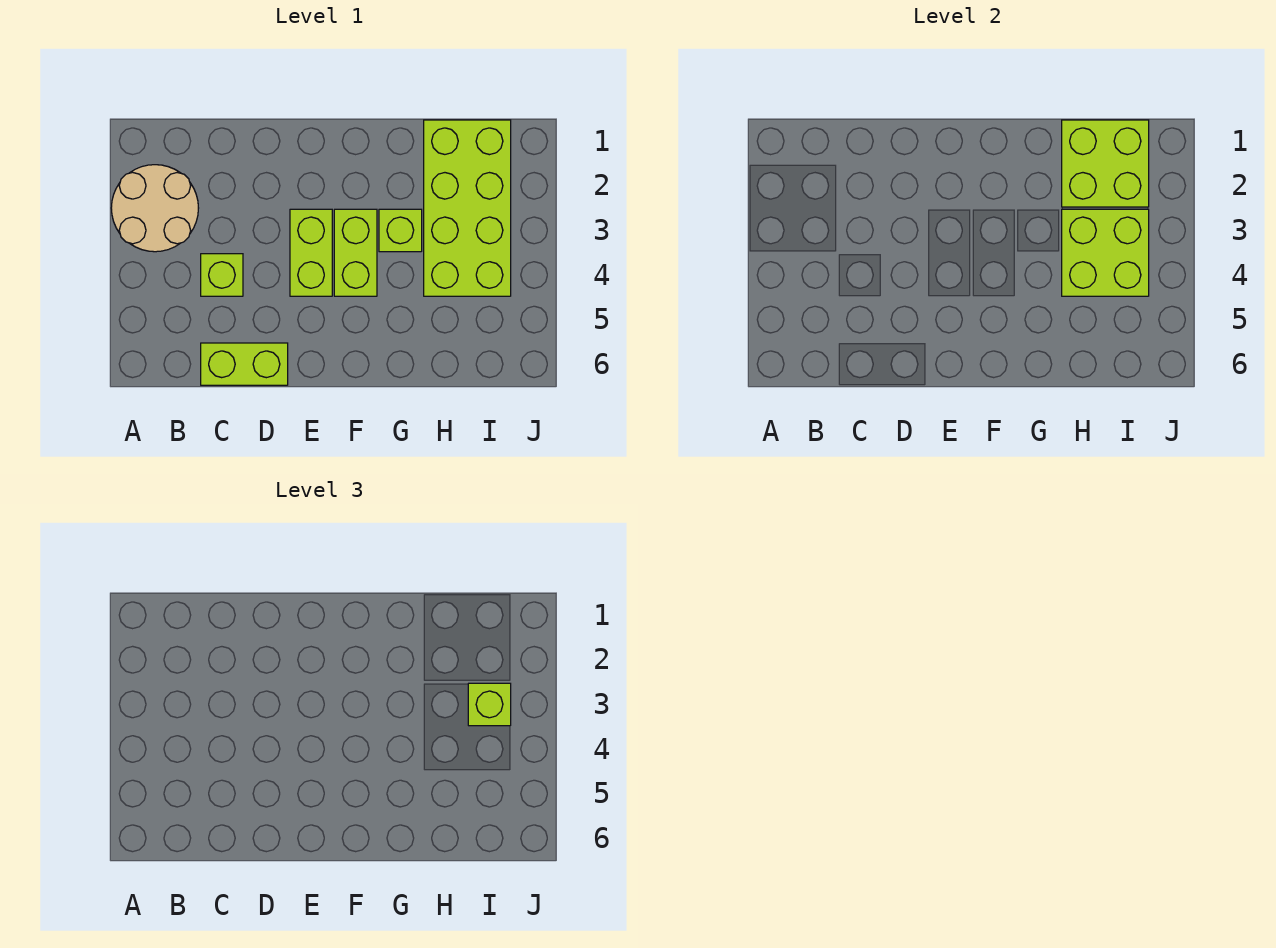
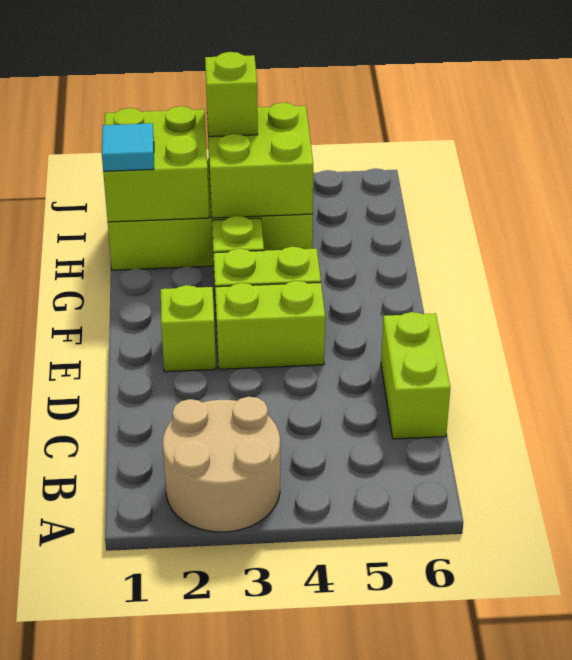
lime brick C4 level 1 -> lime brick E2 level 1
none -> cyan tile H1 level 3

